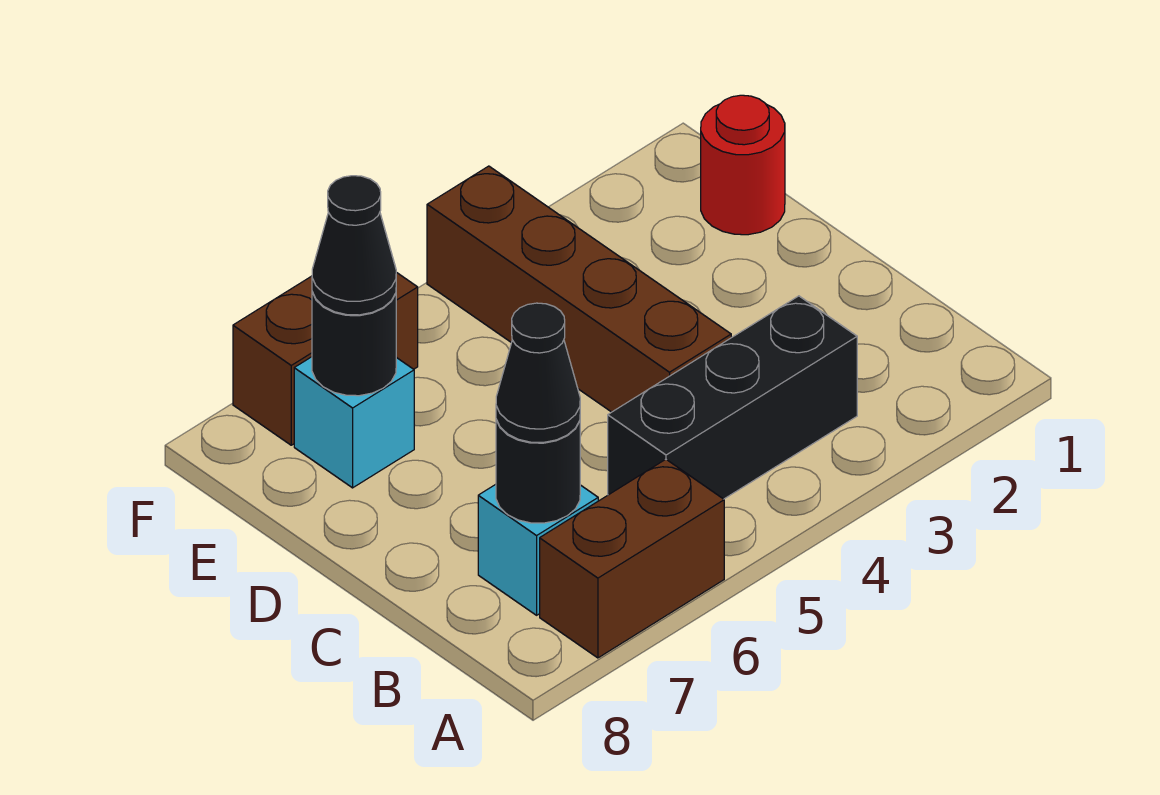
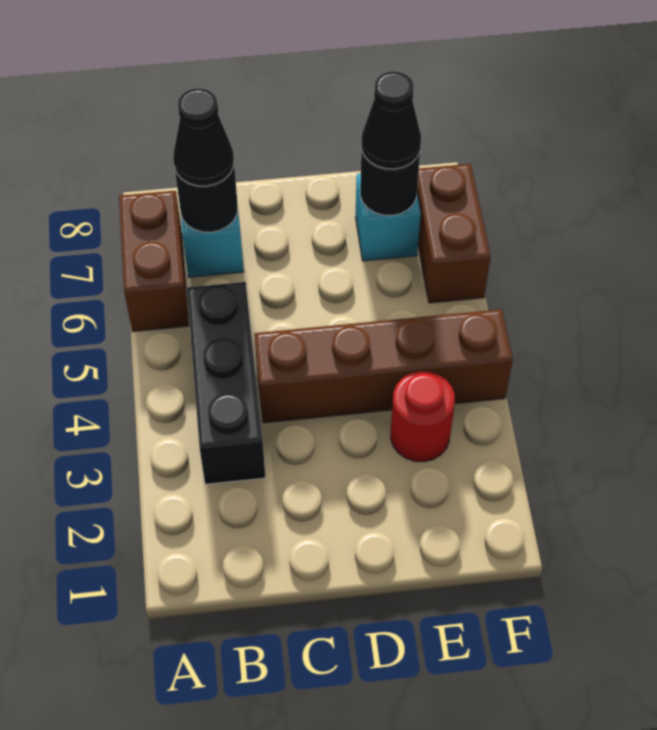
red round brick E1 level 1 -> red round brick E3 level 1

